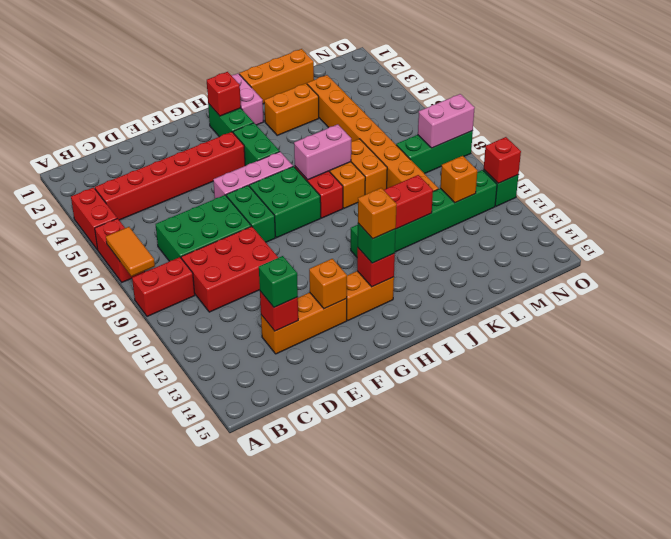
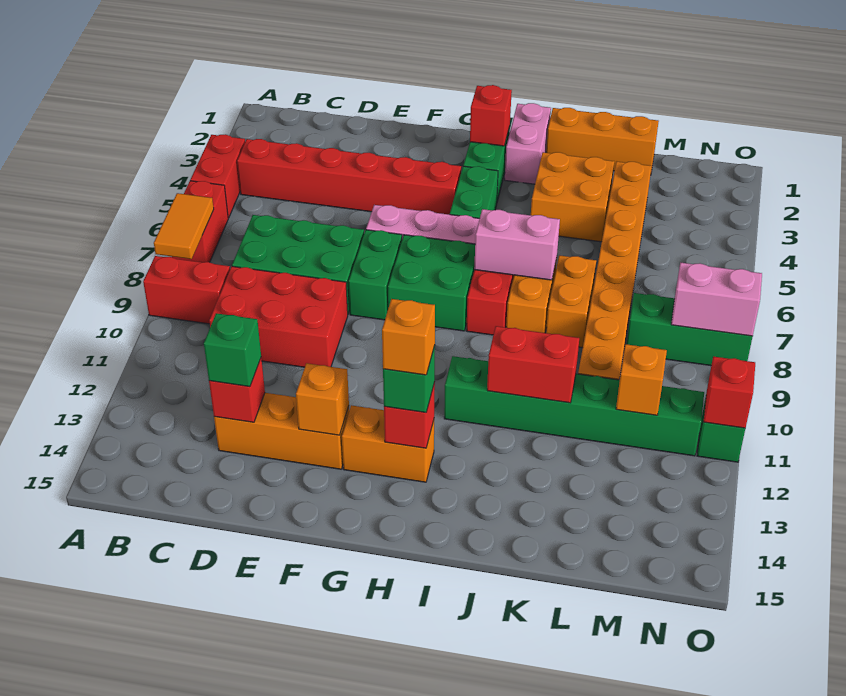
orange brick J3:K3 level 1 -> orange brick J3:K4 level 1

